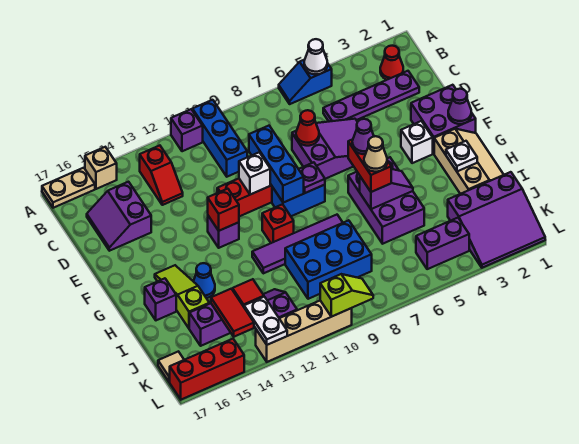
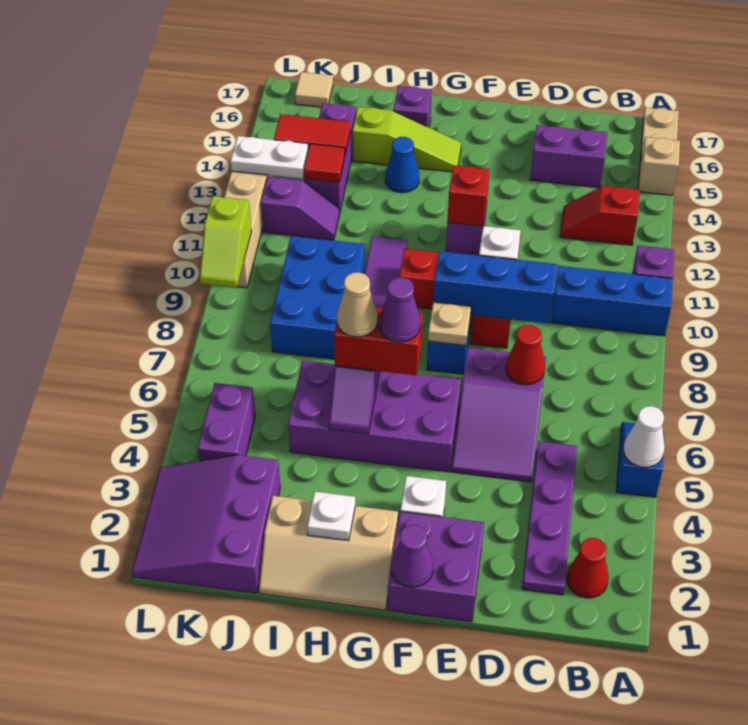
purple plate F8 level 2 -> tan plate F8 level 2
purple brick G5:I6 level 1 -> purple brick F5:I6 level 1
red brick L15:L17 level 1 -> none

